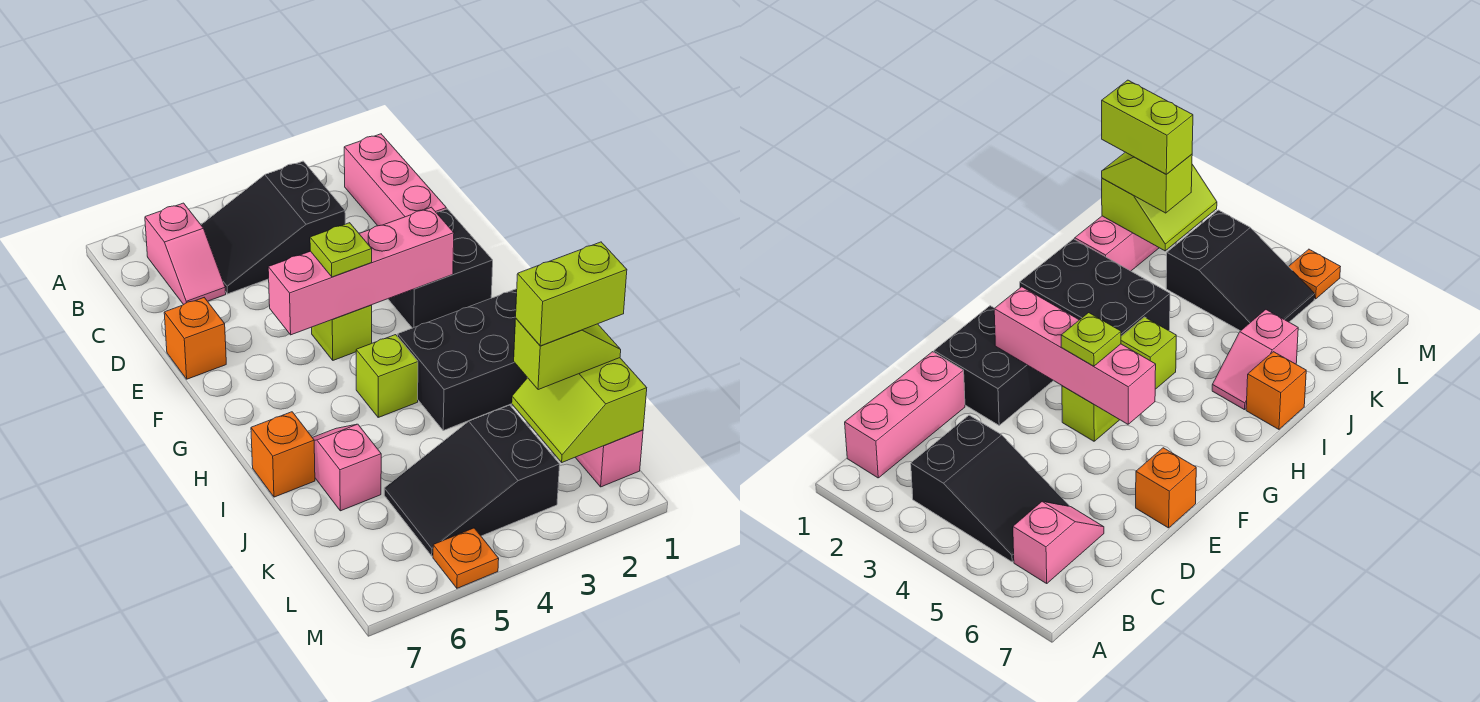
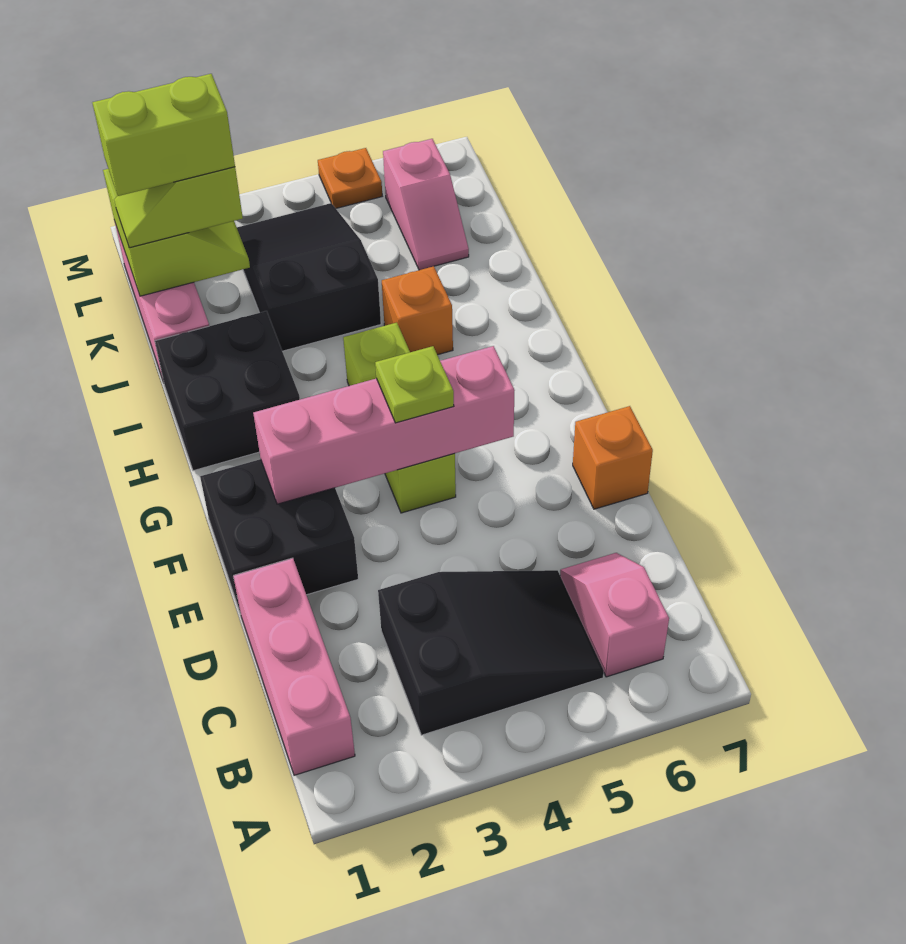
black brick H1:I3 level 1 -> black brick H1:I2 level 1
pink slope I6:J6 level 1 top J -> pink slope K6:L6 level 1 top L
orange brick I7 level 1 -> orange brick I5 level 1
black slope K3:L5 level 1 top 3 -> black slope J3:L4 level 1 top J

